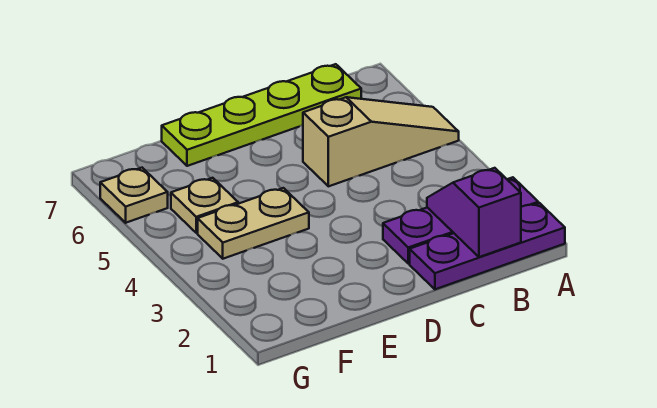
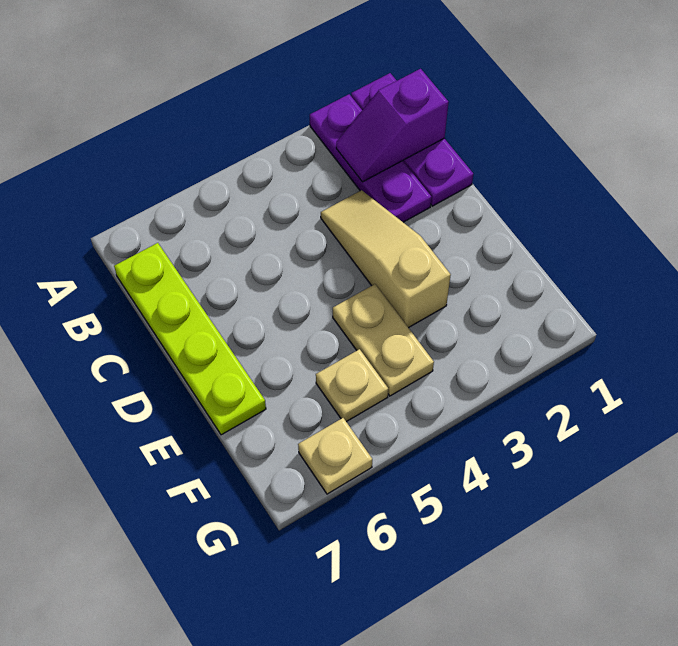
tan slope A5:C5 level 1 top C -> tan slope C3:E3 level 1 top E

